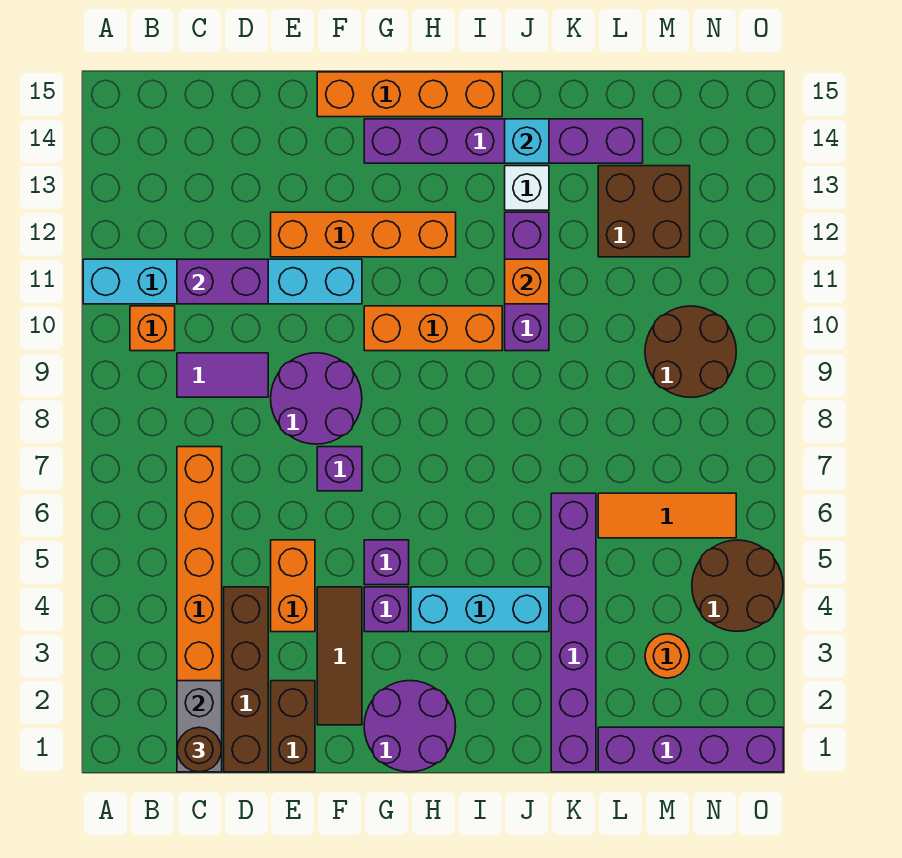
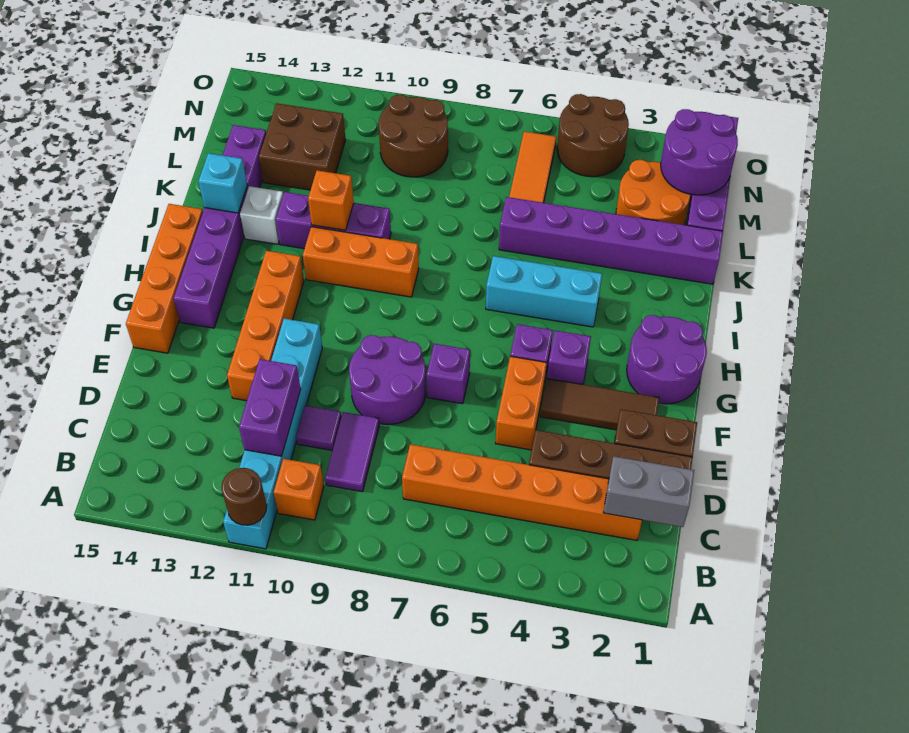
brown round brick C1 level 3 -> brown round brick A11 level 2
none -> purple tile D10 level 1
orange brick E4:E5 level 1 -> orange brick E5:F5 level 1
orange brick G10:I10 level 1 -> orange brick I9:I11 level 1
cyan brick H4:J4 level 1 -> cyan brick I4:I6 level 1
none -> purple round brick M1:N2 level 2
orange round brick M3 level 1 -> orange round brick L2:M3 level 1

